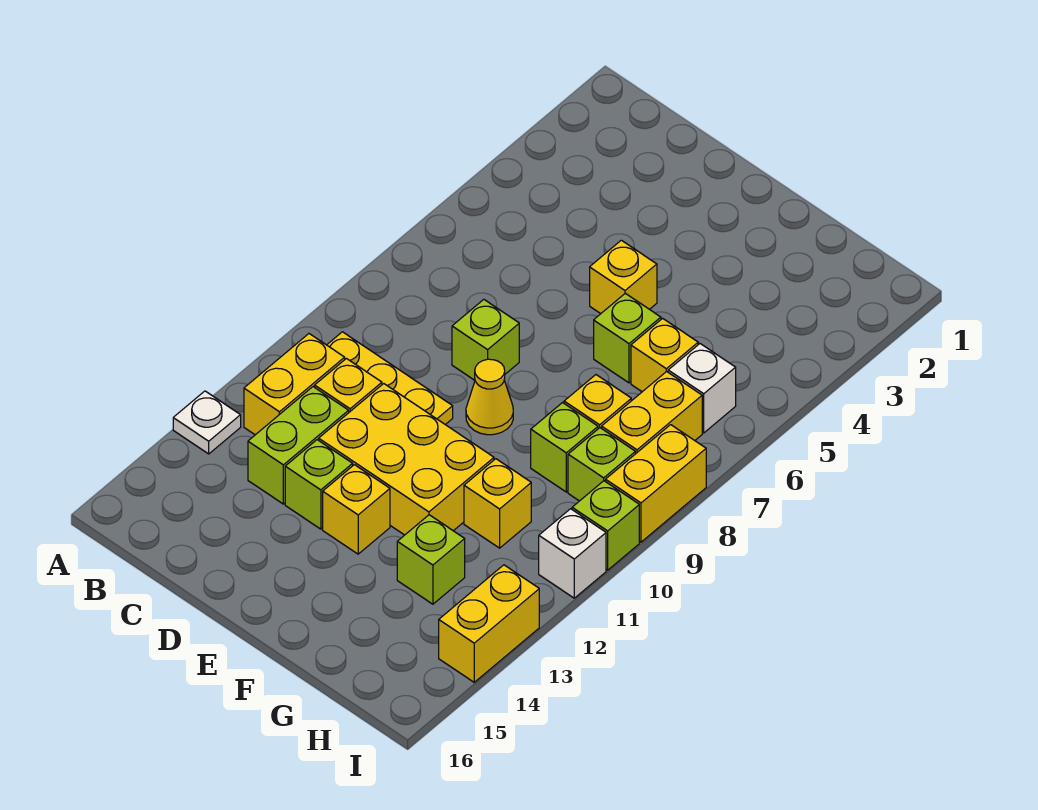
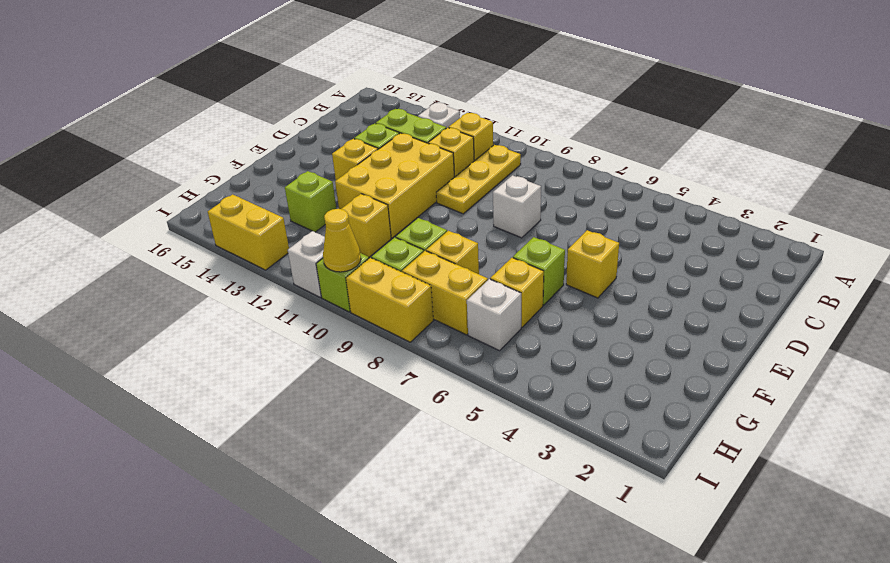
yellow brick B11:B12 level 1 -> yellow brick B11 level 1
lime brick D8 level 1 -> white brick D8 level 1
yellow cone E9 level 1 -> yellow cone I10 level 2

